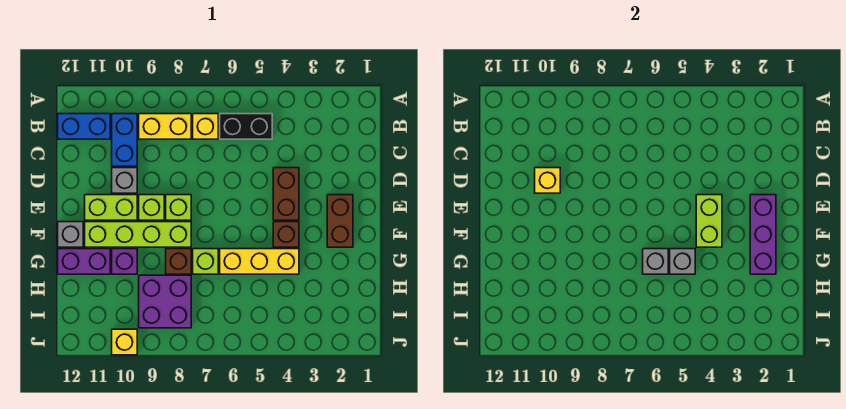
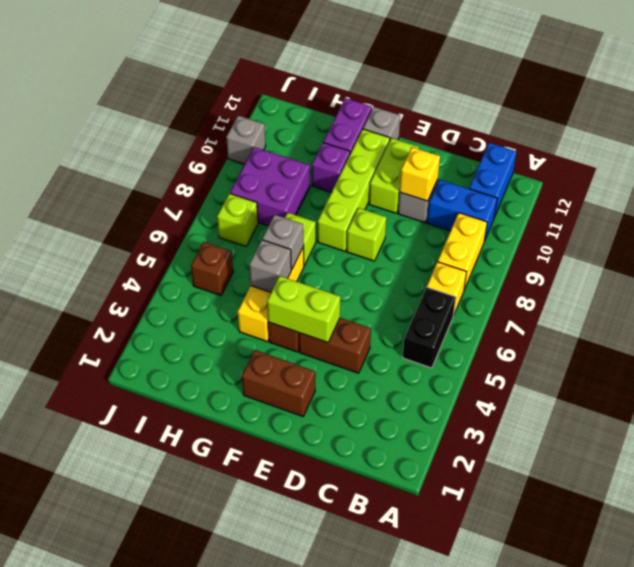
purple brick E2:G2 level 2 -> none
lime brick E9 level 1 -> lime brick I7 level 1
brown brick G8 level 1 -> brown brick I5 level 1
yellow brick J10 level 1 -> grey brick J10 level 1

